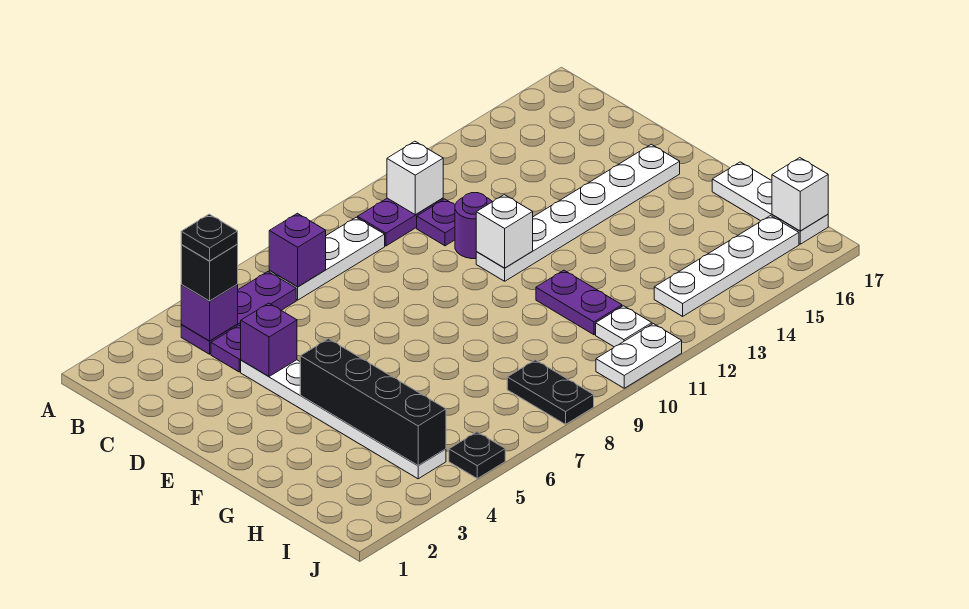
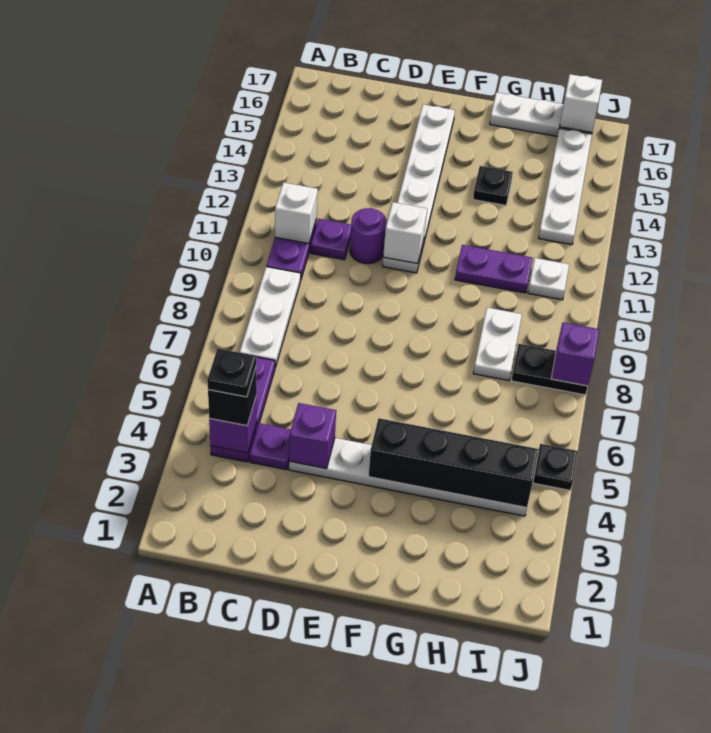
purple brick B7 level 2 -> purple brick J8 level 2
none -> black plate G14 level 1
white plate J10:J11 level 1 -> white plate H8:H9 level 1

